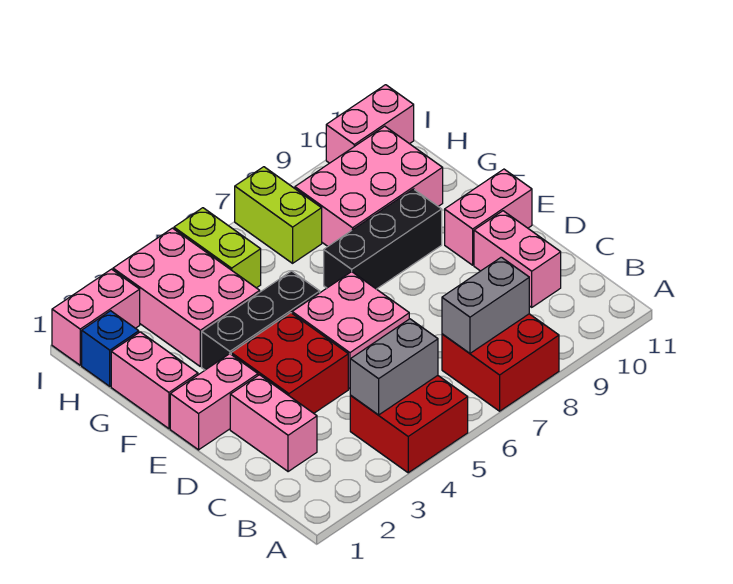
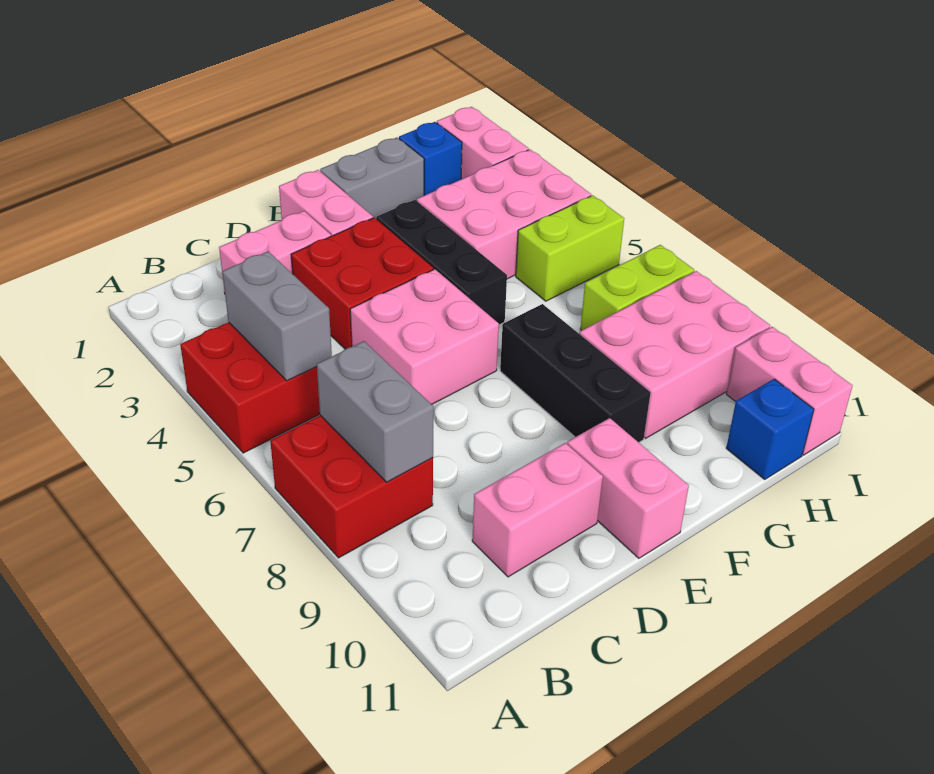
pink brick F1:G1 level 1 -> grey brick F1:G1 level 1
pink brick G8:H10 level 1 -> pink brick G8:I9 level 1
none -> blue brick H11 level 1

